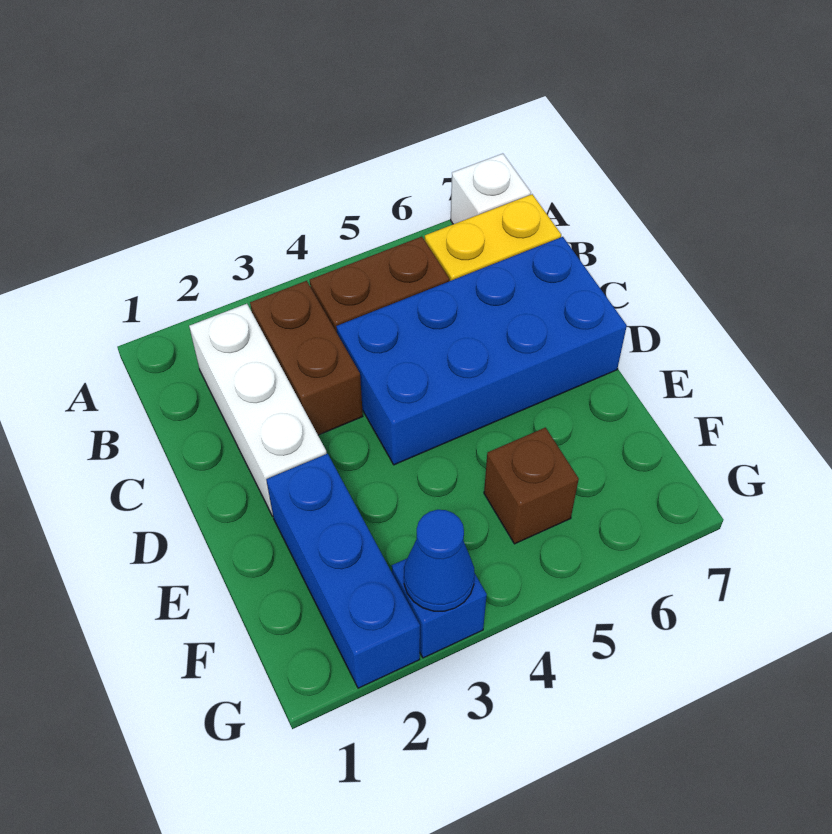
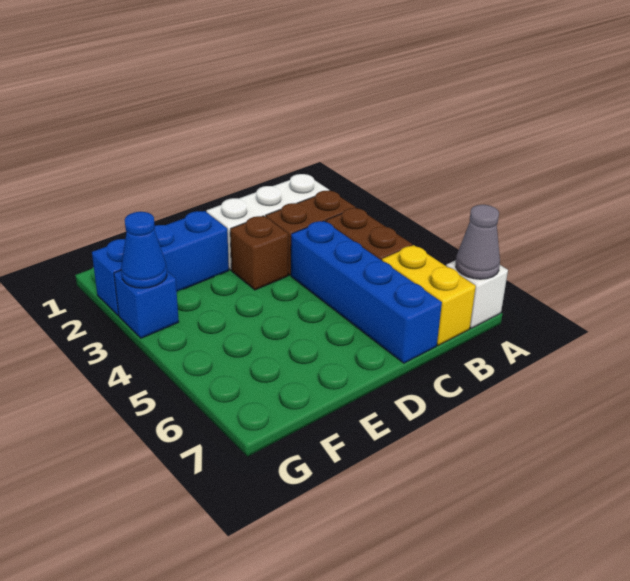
none -> grey cone A7 level 2
blue brick C4:D7 level 1 -> blue brick C4:C7 level 1
brown brick F5 level 1 -> brown brick D3 level 1

